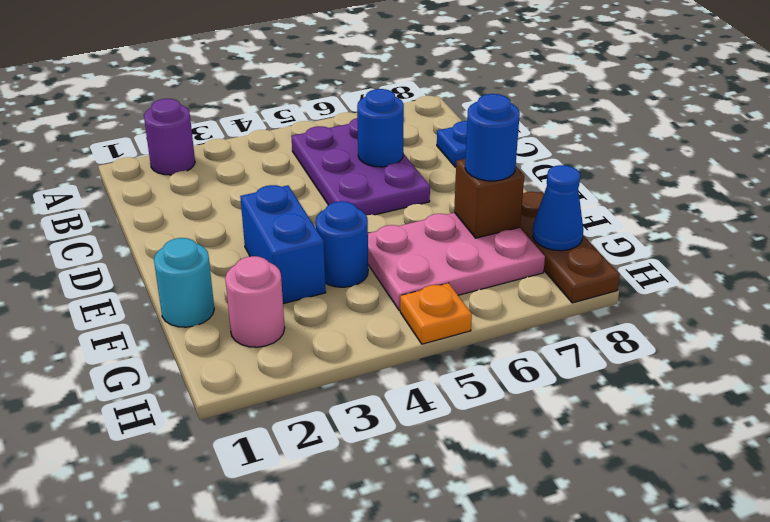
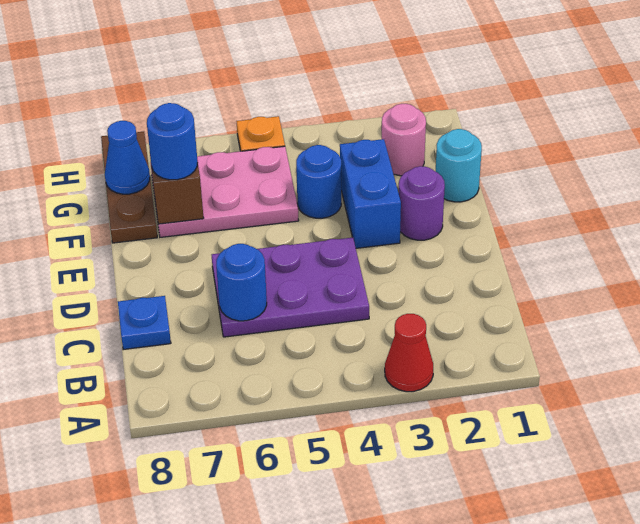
purple round brick A2 level 1 -> purple round brick E2 level 1
none -> red cone A3 level 1
purple plate B5:D6 level 1 -> purple plate C4:D6 level 1

